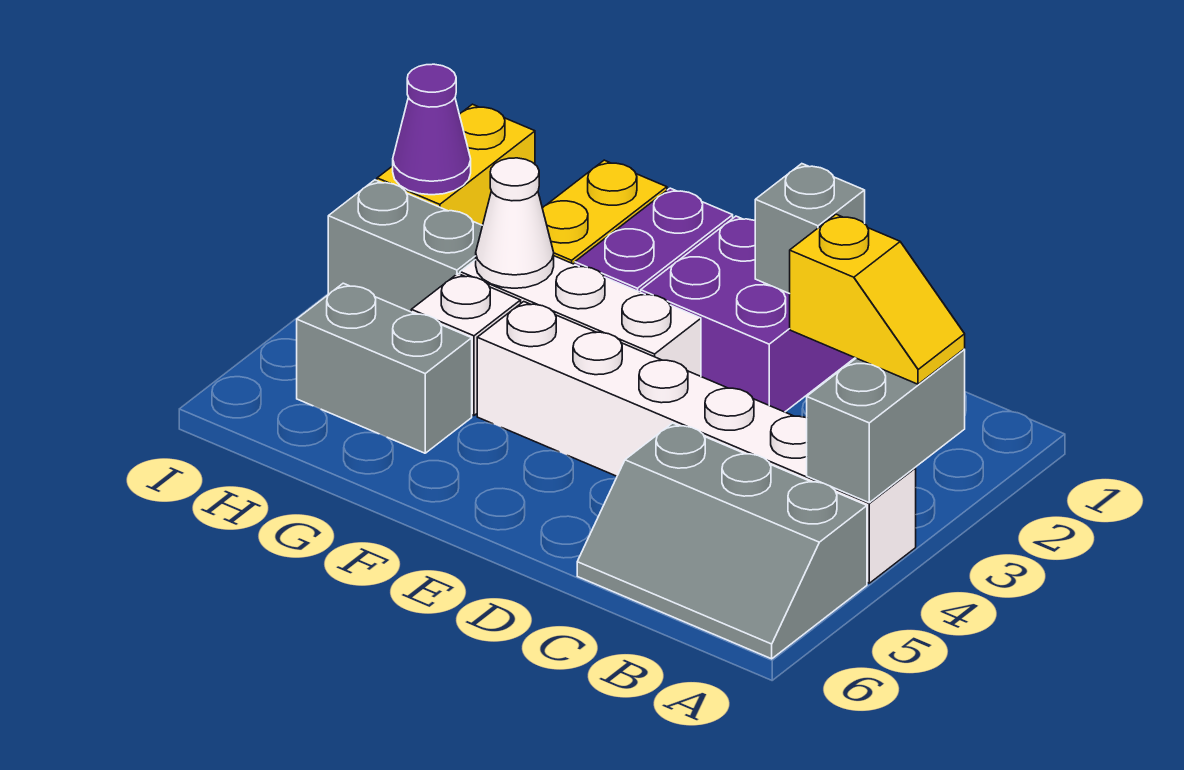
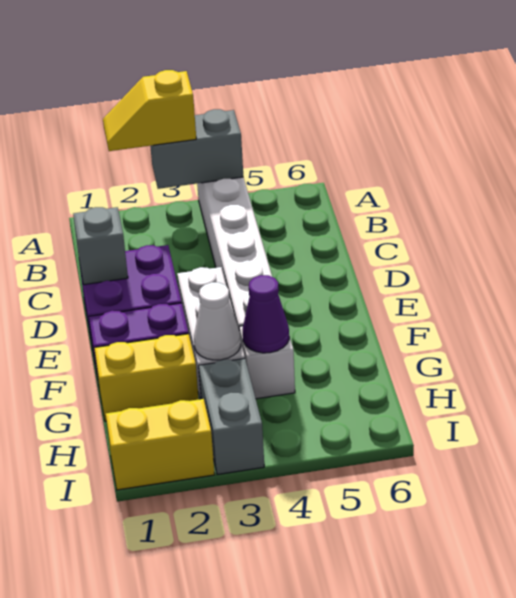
yellow slope A3:B3 level 3 top B -> yellow slope A2:A3 level 3 top 3
grey slope A5:C6 level 1 top 5 -> none
grey brick G5:H5 level 1 -> none
purple cone I2 level 2 -> purple cone G4 level 2

